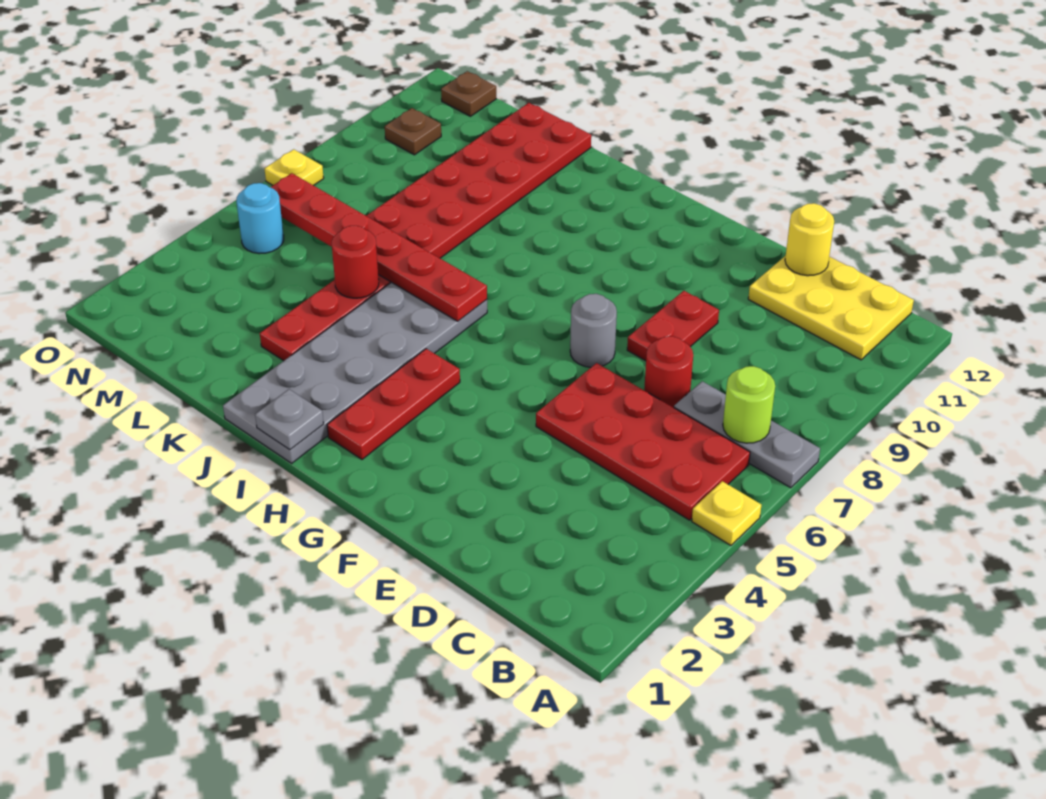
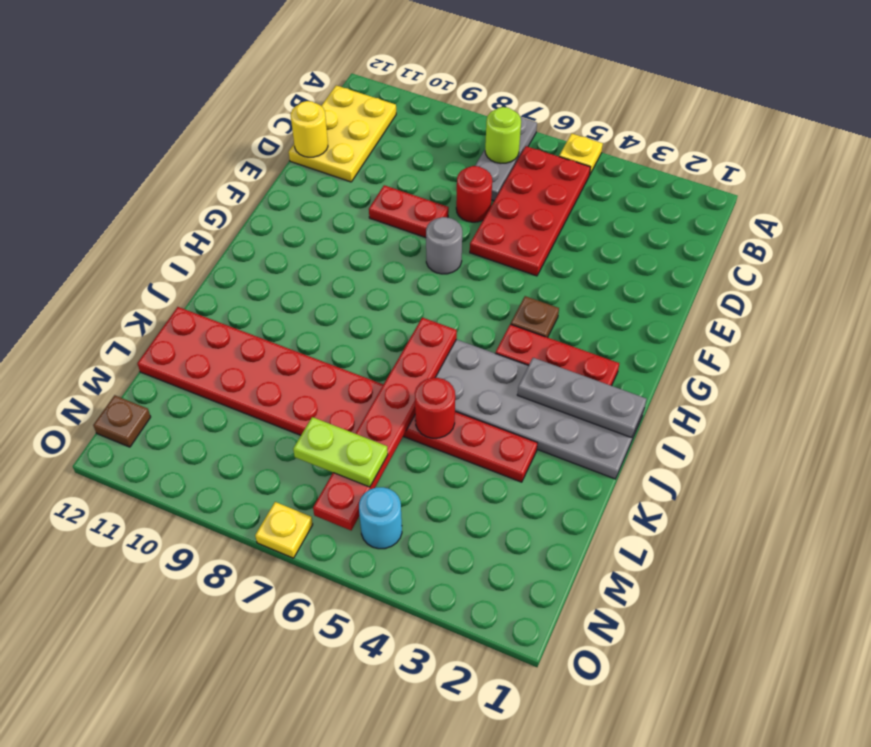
grey plate I1 level 2 -> grey plate I1:I3 level 2
none -> lime plate M6:M7 level 3
brown plate N10 level 1 -> brown plate G4 level 1

